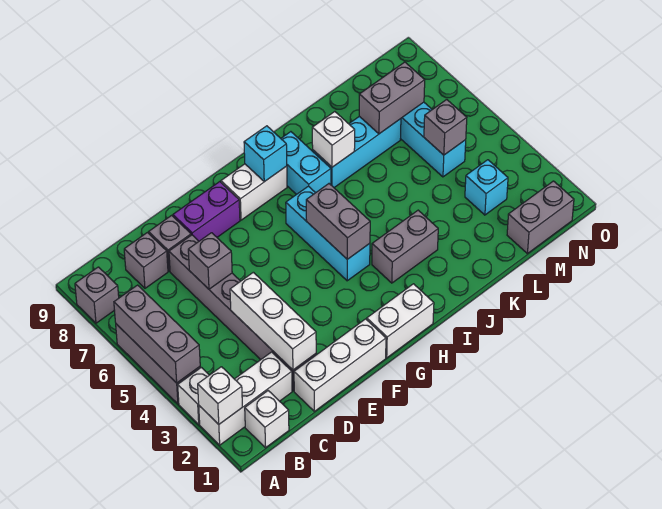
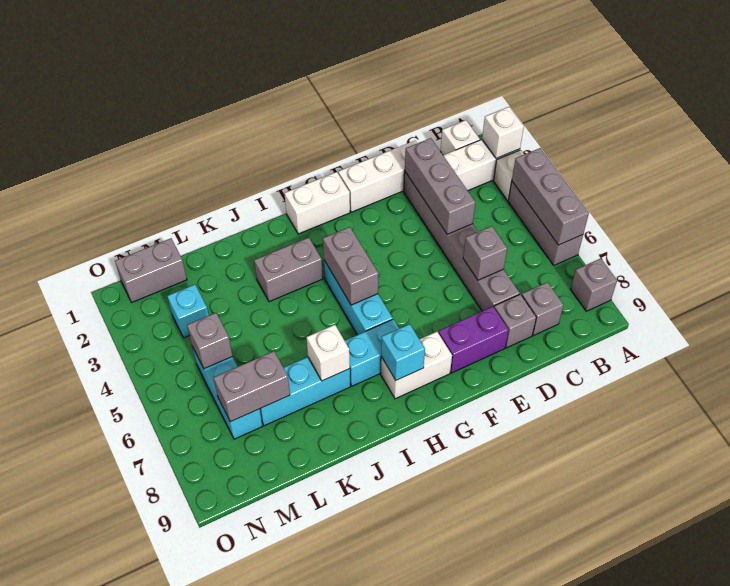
white brick D2:D4 level 2 -> grey brick D2:D4 level 2
cyan brick I7:I8 level 1 -> cyan brick H7:I7 level 1

